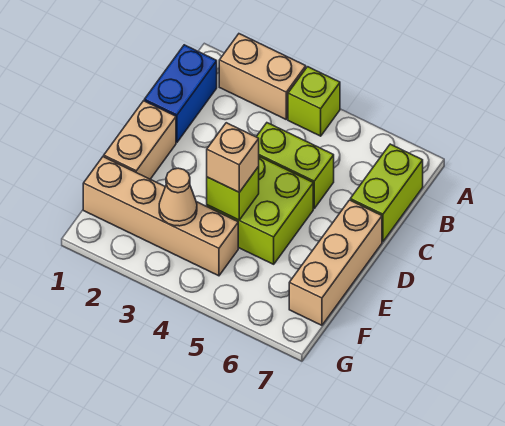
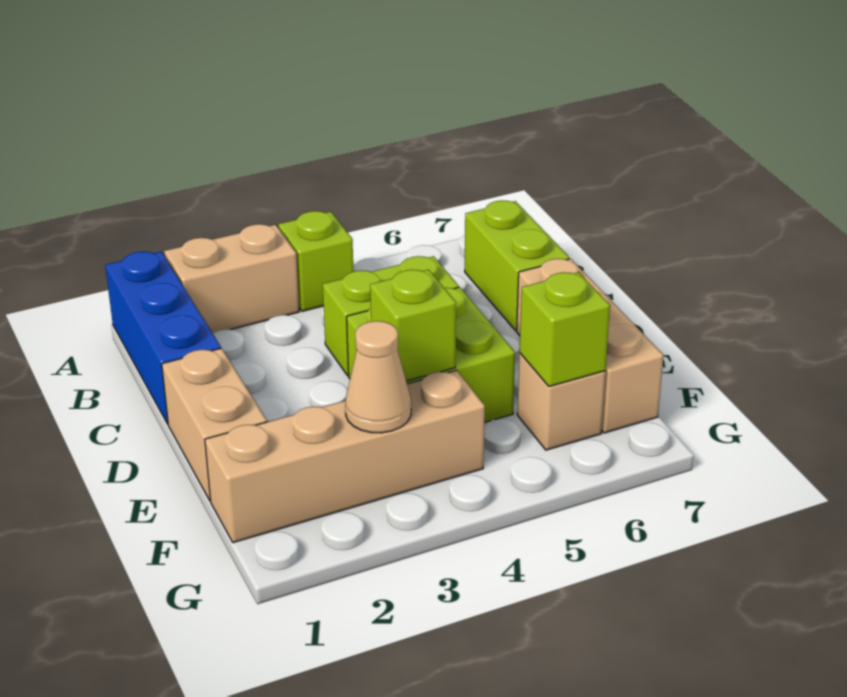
blue brick B1:C1 level 1 -> blue brick A1:C1 level 1
tan brick E4 level 3 -> tan brick F6 level 1
none -> lime brick F6 level 2

